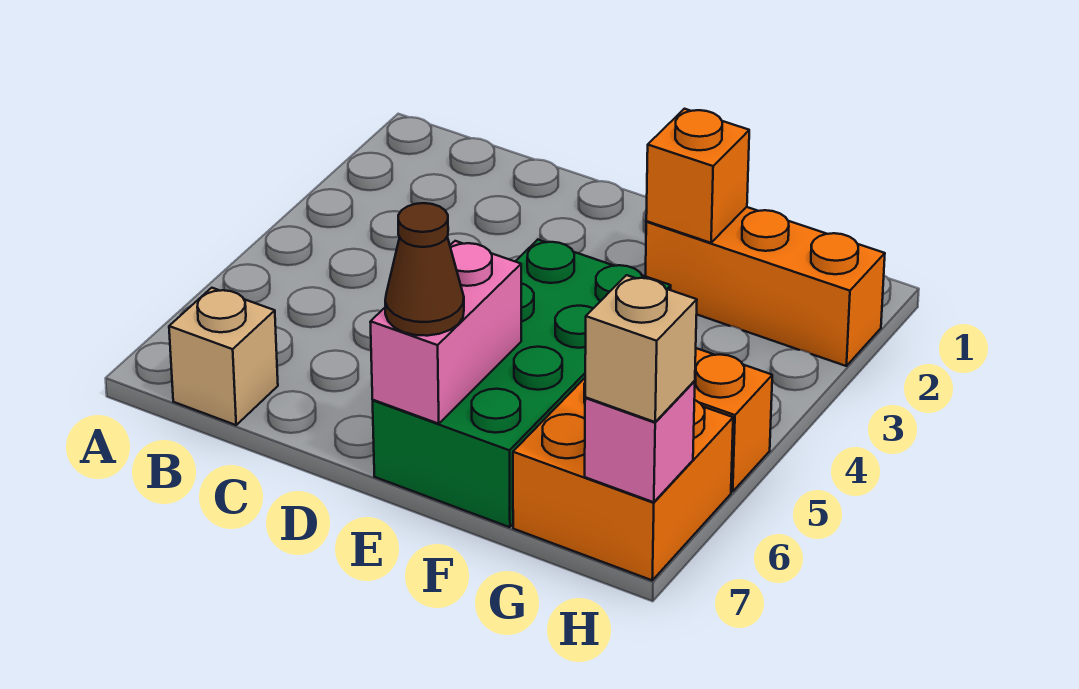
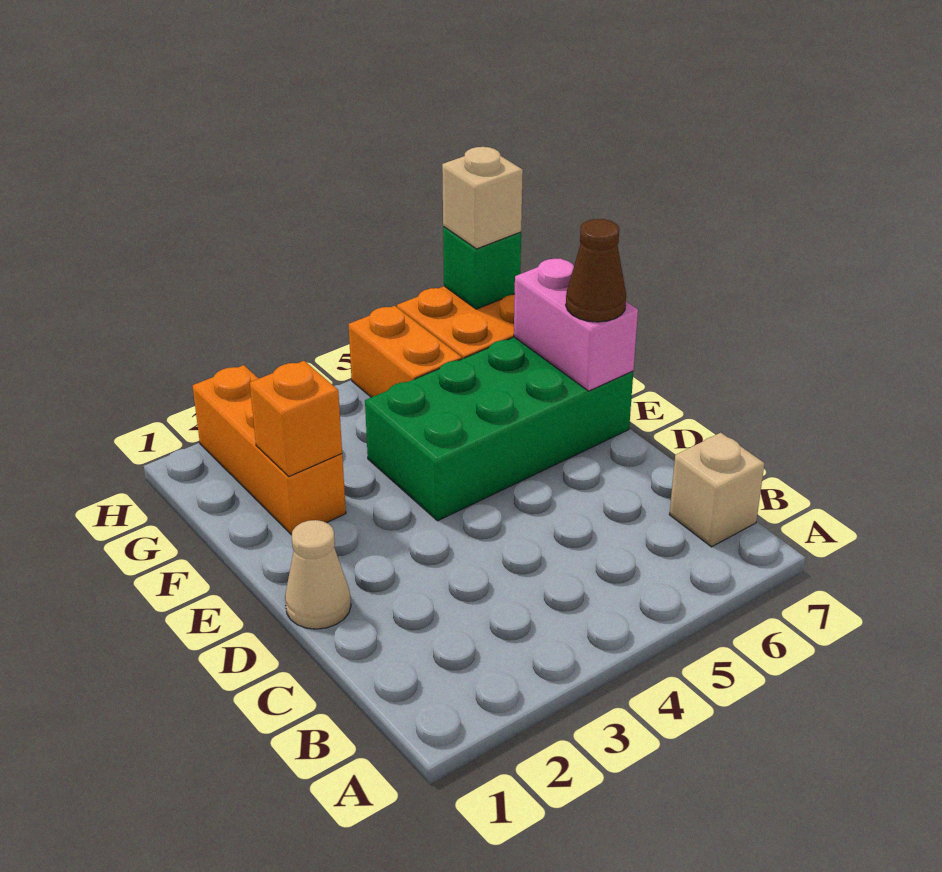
none -> tan cone D1 level 1
pink brick E6:E7 level 2 -> pink brick E7:F7 level 2
pink brick H7 level 2 -> green brick H7 level 2

